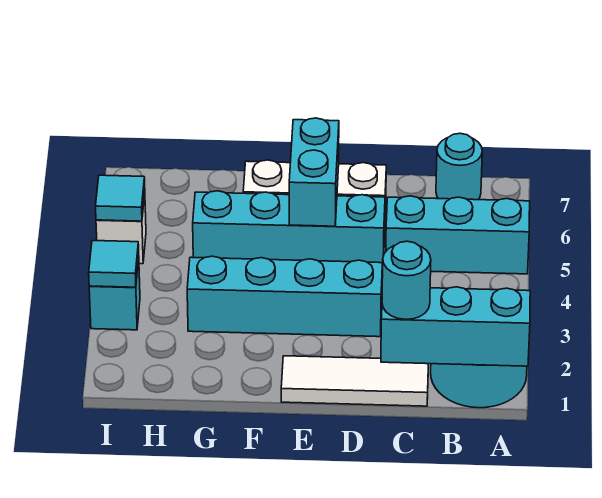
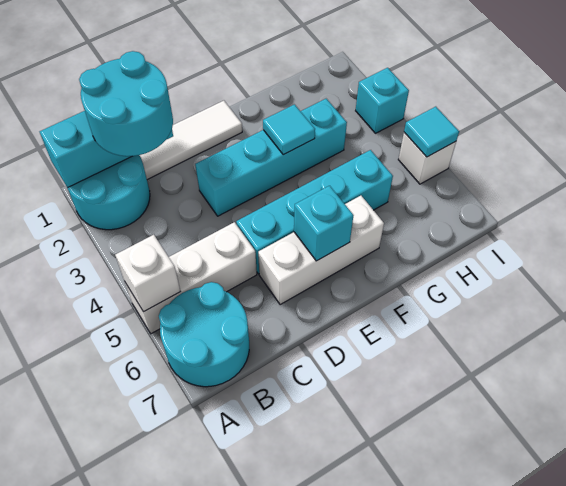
cyan brick A5:C5 level 1 -> white brick A5:C5 level 1
none -> white brick A5 level 2
cyan round brick B7 level 1 -> cyan round brick A6:B7 level 1
cyan round brick C1 level 3 -> cyan round brick B1:C2 level 3
cyan brick E5:E6 level 2 -> cyan brick E6 level 2
cyan tile I3 level 2 -> cyan tile F3 level 2

